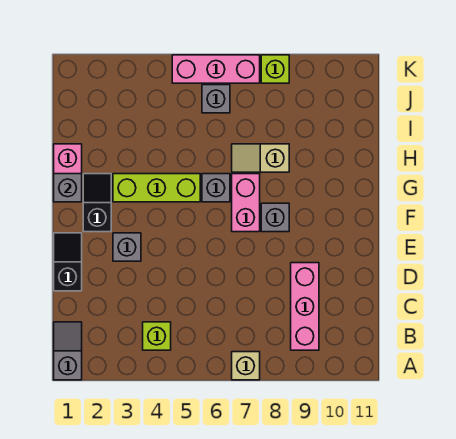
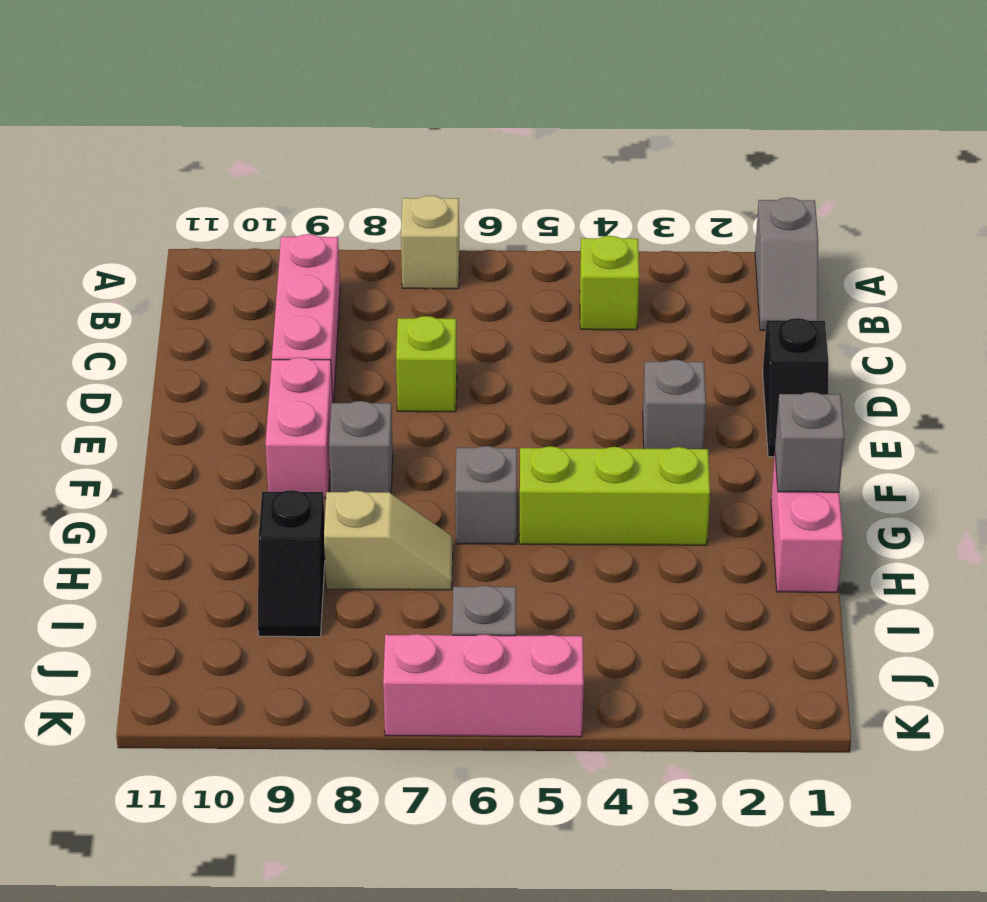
black slope F2:G2 level 1 top F -> black slope H9:I9 level 1 top H
pink brick F7:G7 level 1 -> pink brick E9:F9 level 1
lime brick K8 level 1 -> lime brick D7 level 1

